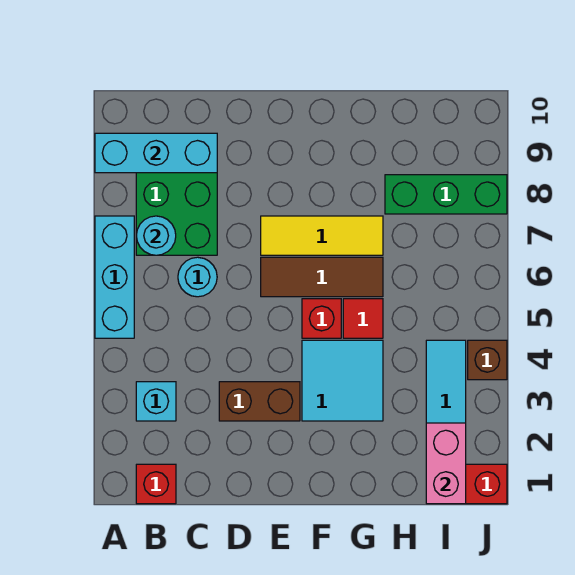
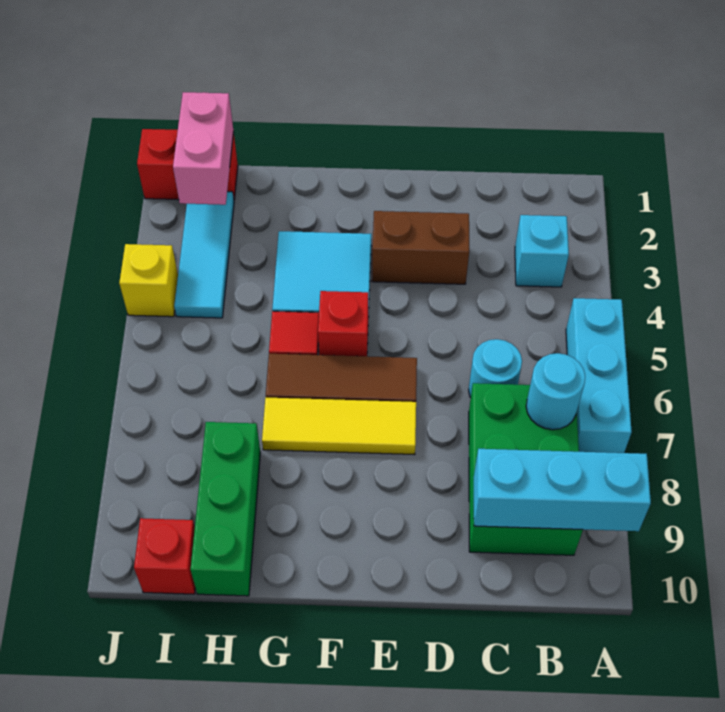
red brick B1 level 1 -> red brick I10 level 1
green brick H8:J8 level 1 -> green brick H8:H10 level 1
brown brick J4 level 1 -> yellow brick J4 level 1

